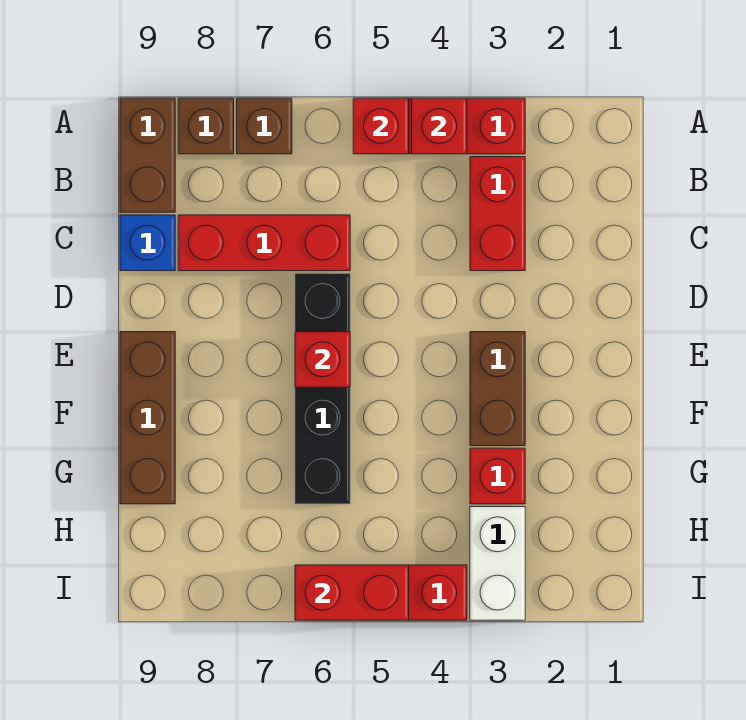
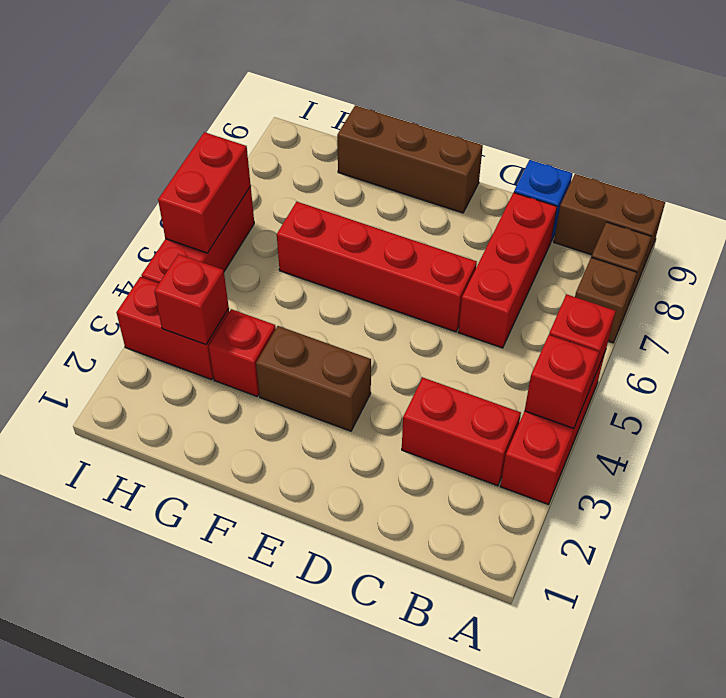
black brick D6:G6 level 1 -> red brick D6:G6 level 1
red brick E6 level 2 -> red brick H3 level 2
white brick H3:I3 level 1 -> red brick H3:I3 level 1

